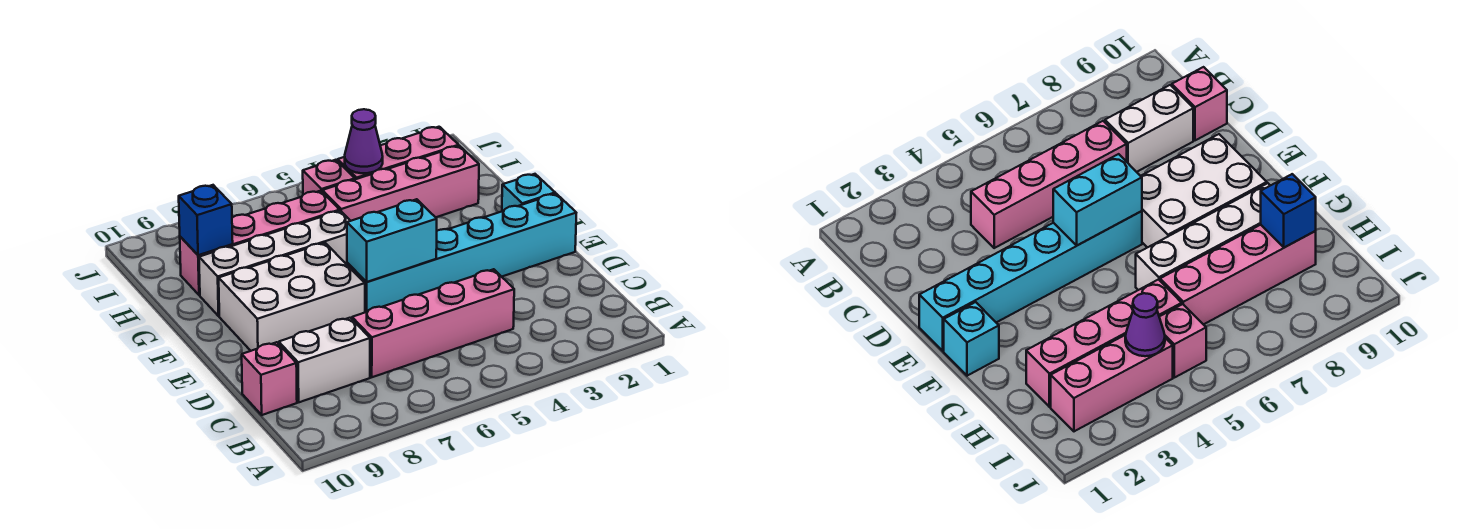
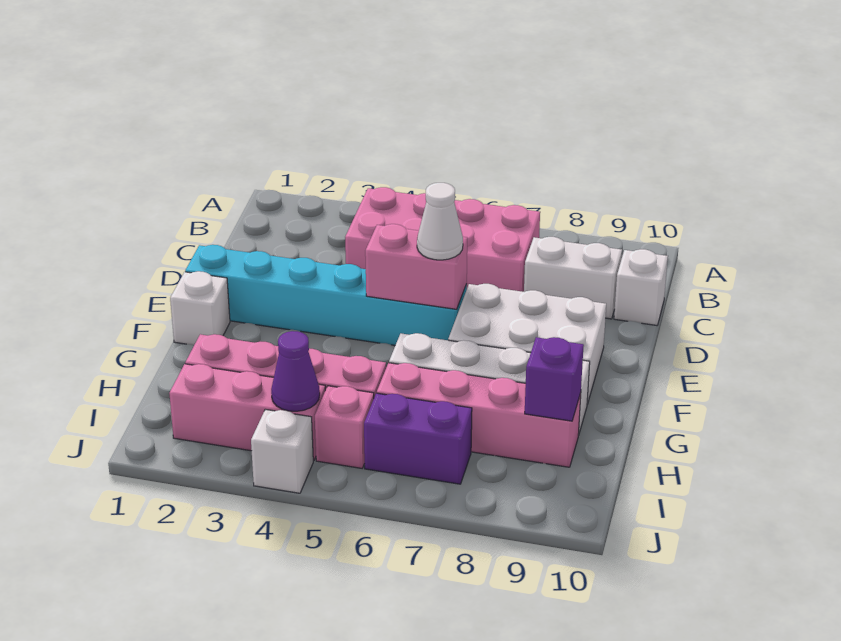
pink brick C4:C7 level 1 -> pink brick B4:C7 level 1
pink brick C10 level 1 -> white brick C10 level 1
cyan brick E5:E6 level 2 -> pink brick E5:E6 level 2
none -> white cone E6 level 3
cyan brick F1 level 1 -> white brick F1 level 1
blue brick H9 level 2 -> purple brick H9 level 2
none -> purple brick I6:I7 level 1
none -> white brick J4 level 1

